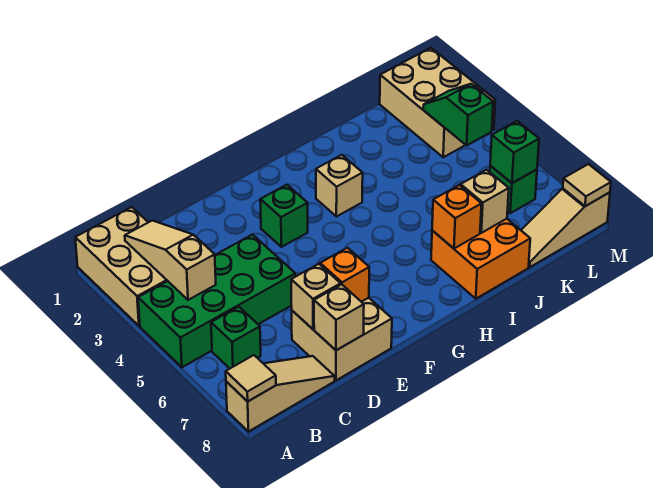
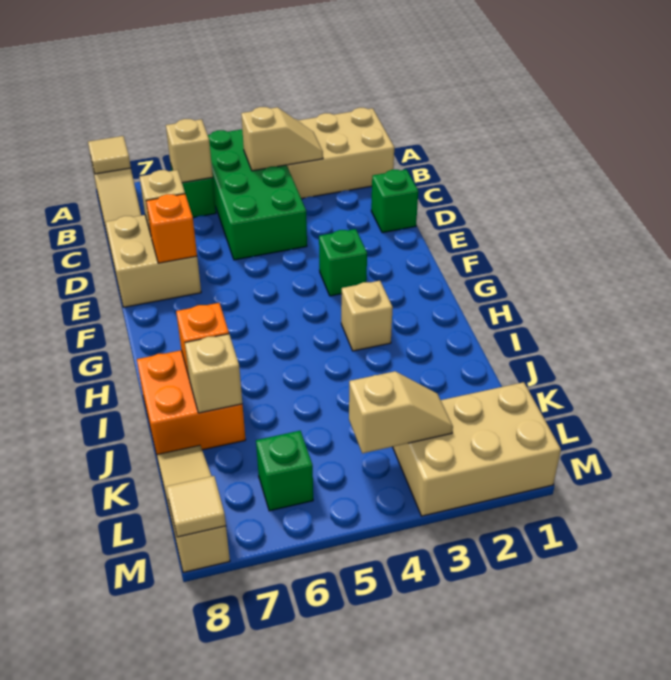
tan slope B2:B4 level 2 top 4 -> tan slope B3:B4 level 2 top 4
tan brick D8 level 2 -> tan brick B6 level 2
green slope L3:L4 level 2 top 4 -> tan slope L3:L4 level 2 top 4
green brick L6 level 2 -> green brick D1 level 1

